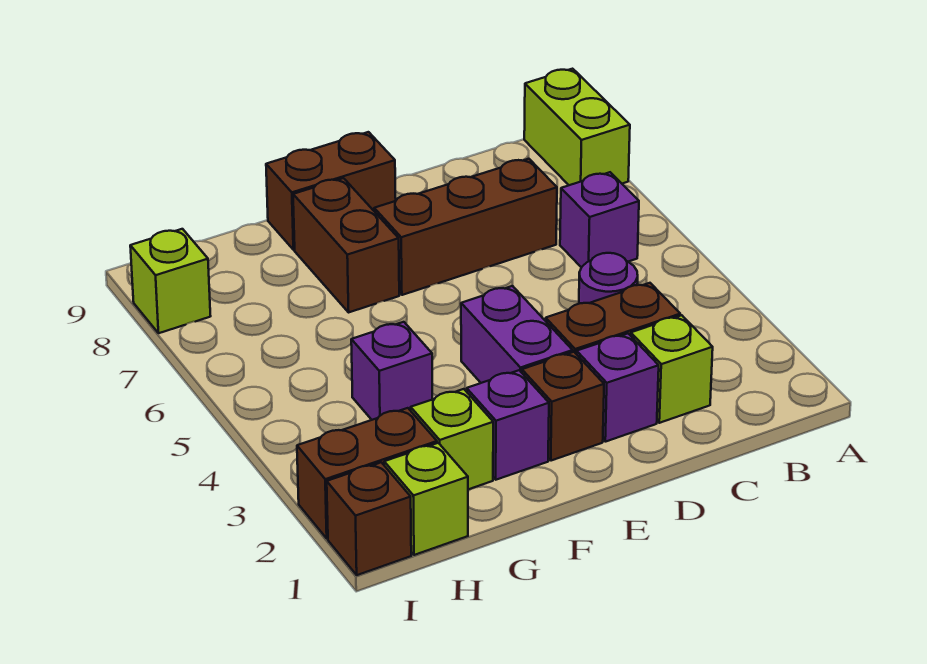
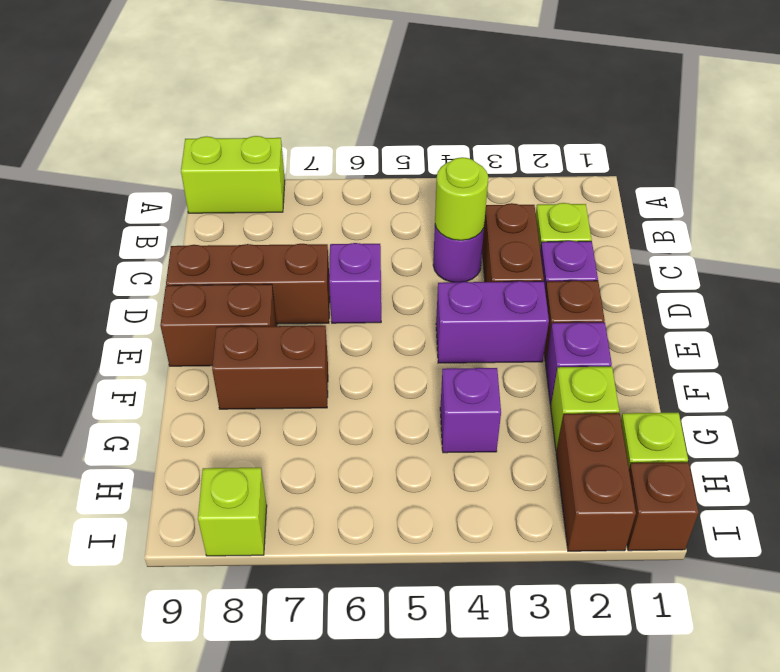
purple brick B6 level 1 -> purple brick D6 level 1
none -> lime round brick C4 level 2
brown brick C7:E7 level 1 -> brown brick D7:D9 level 1
brown brick E9:F9 level 1 -> brown brick E8:E9 level 1

